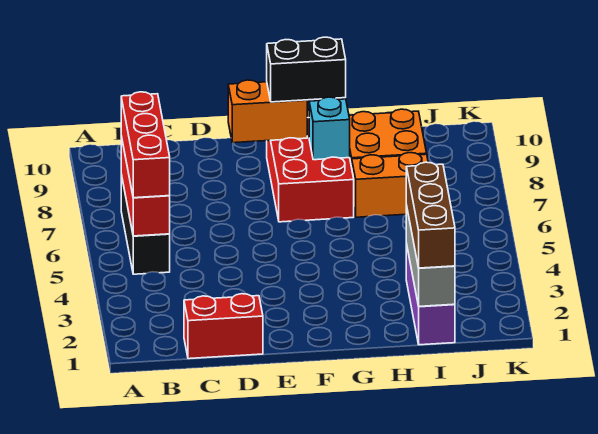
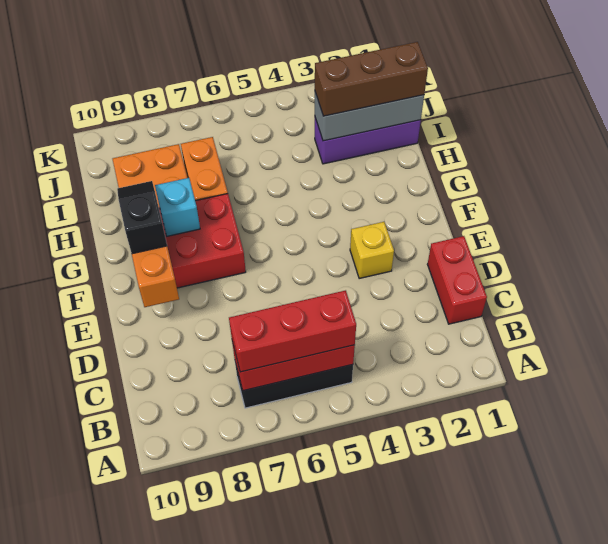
none -> yellow brick E3 level 1
black brick F9:G9 level 3 -> black slope F9:G9 level 3 top F

